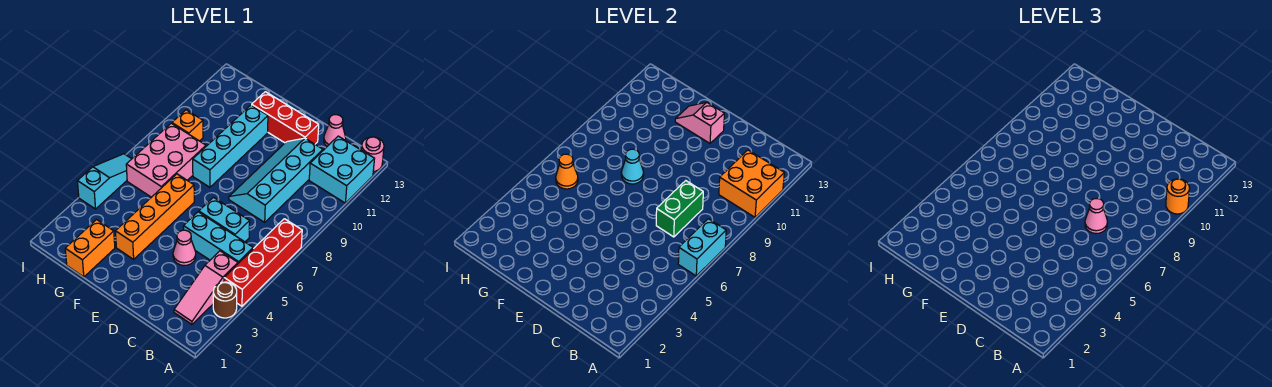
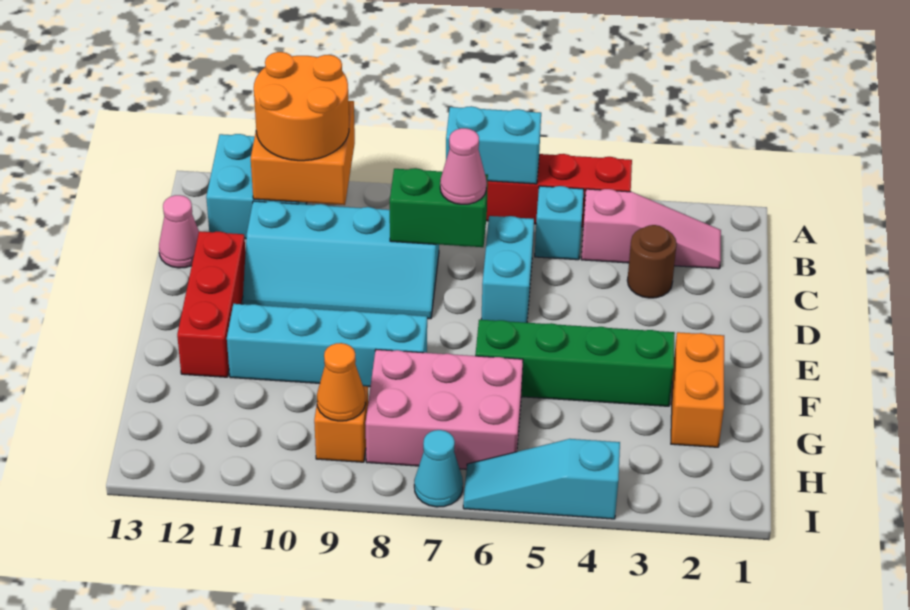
brown round brick A3 level 1 -> brown round brick C3 level 1
orange round brick A10 level 3 -> orange round brick A10:B11 level 3
pink round brick A13 level 1 -> none
cyan brick B5:D5 level 1 -> cyan brick B5 level 1
pink cone D4 level 1 -> none
pink slope E12:F12 level 2 top E -> none
orange brick F3:F6 level 1 -> green brick F3:F6 level 1
cyan cone F8 level 2 -> cyan cone I7 level 1
orange brick G1:G2 level 1 -> orange brick F2:G2 level 1
orange cone H6 level 2 -> orange cone H9 level 2

